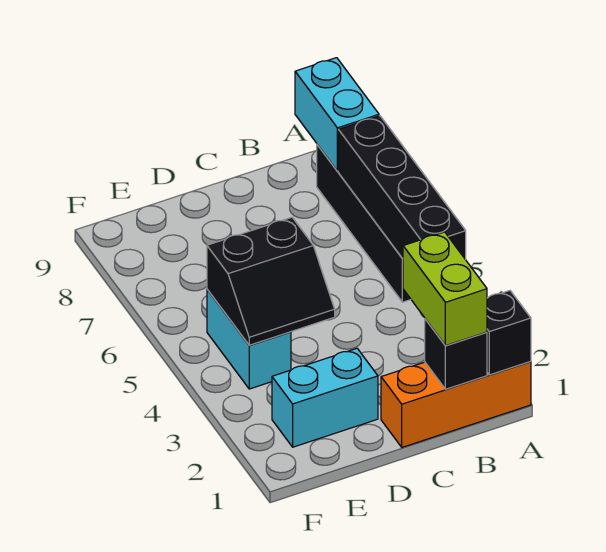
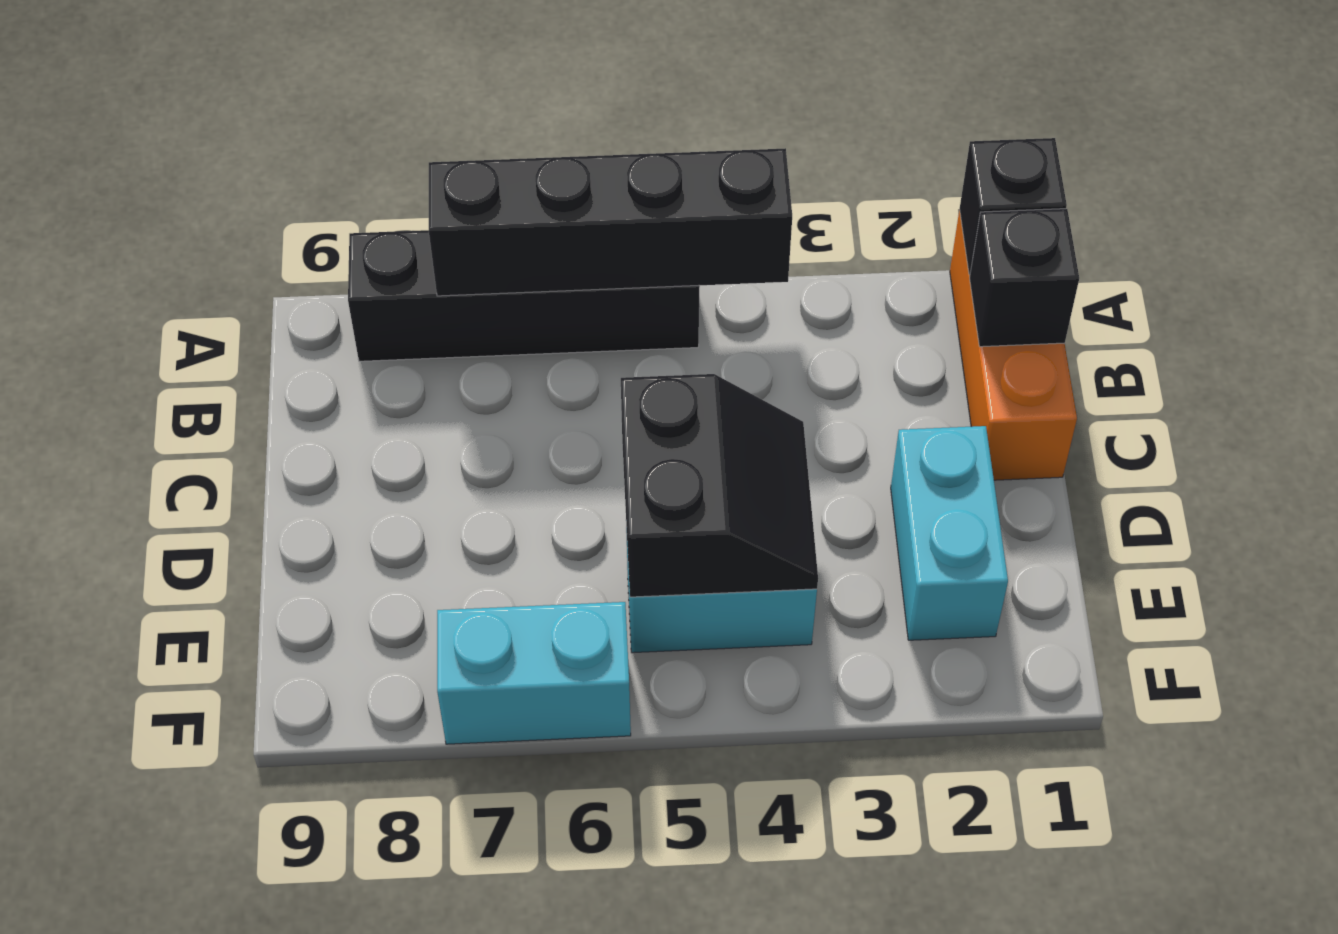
cyan brick A8:A9 level 2 -> cyan brick F6:F7 level 1
lime brick B1:B2 level 3 -> none

